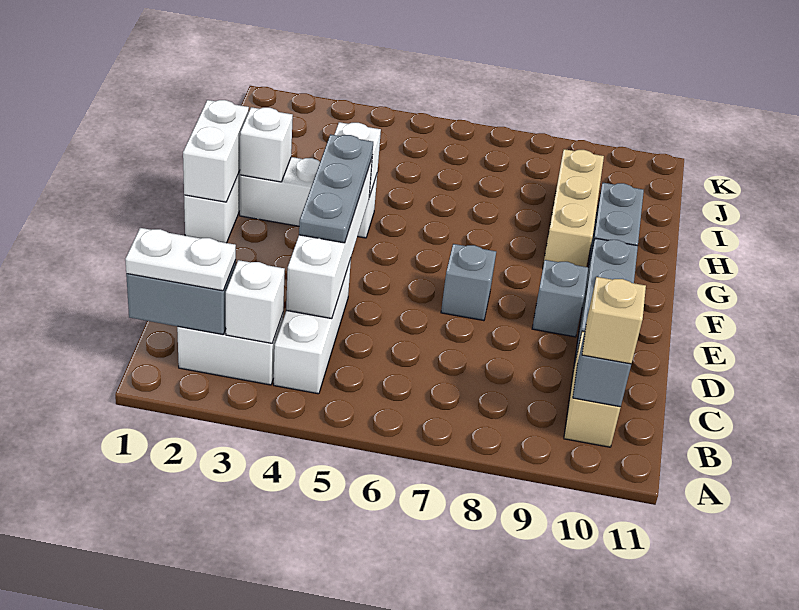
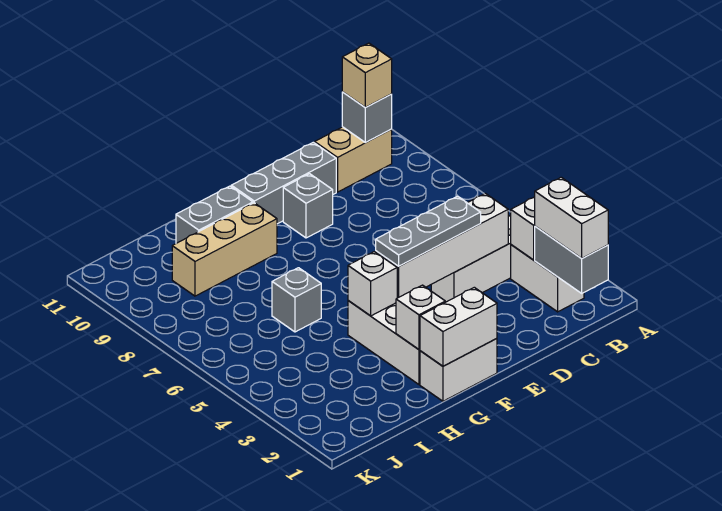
white plate B1:B2 level 3 -> white brick B1:B2 level 3
grey brick E7 level 1 -> grey brick H6 level 1

